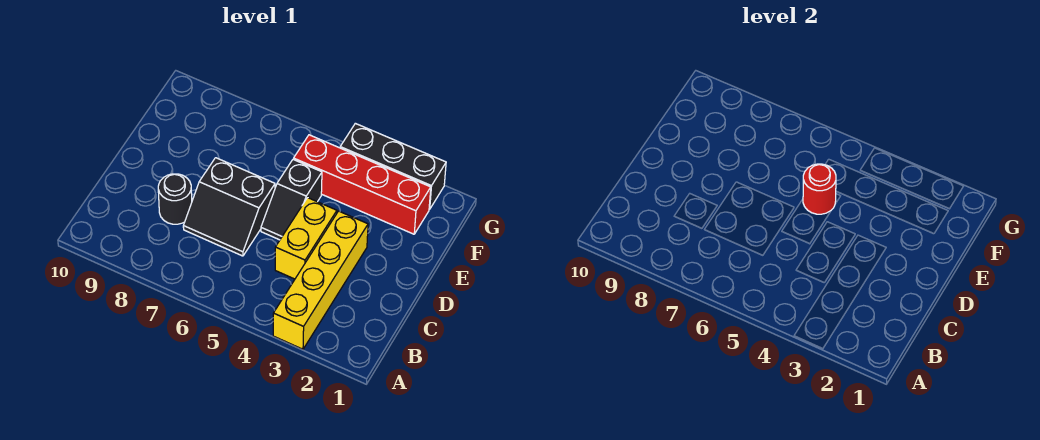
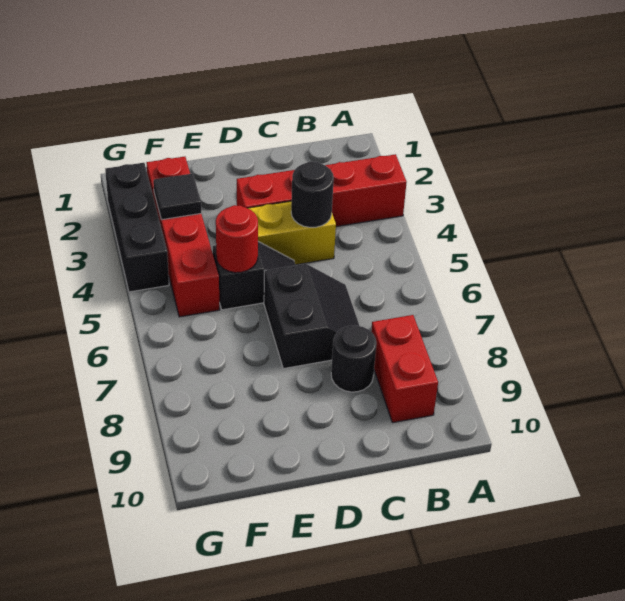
yellow brick A3:D3 level 1 -> red brick A3:D3 level 1
none -> red brick B8:B9 level 1
none -> black round brick C4 level 2
none -> black tile F3 level 2

